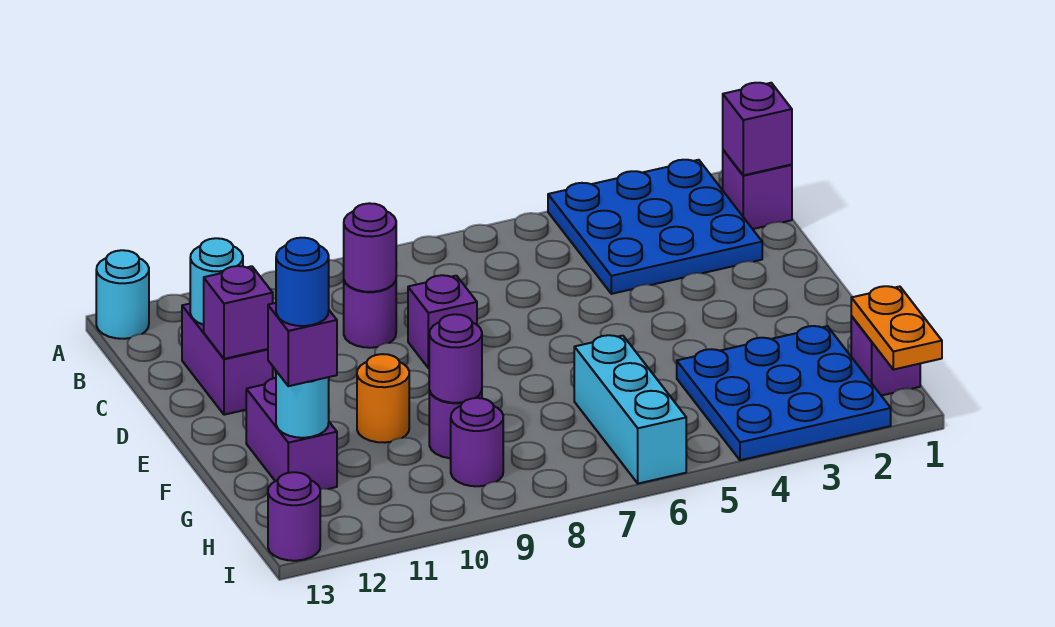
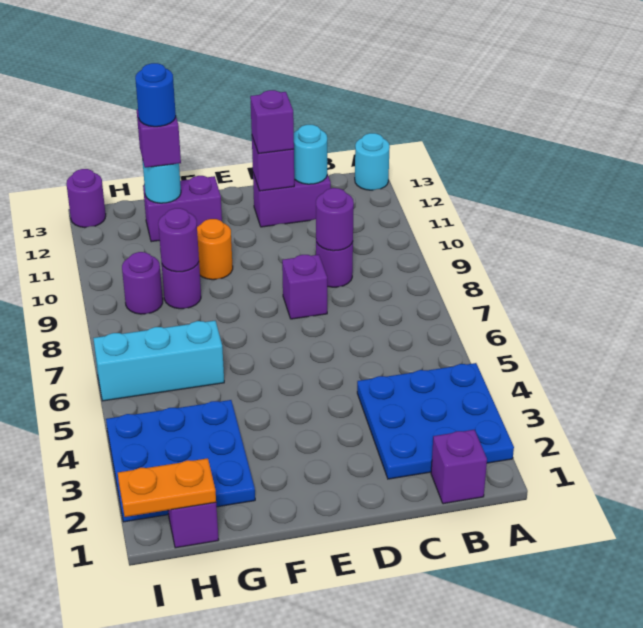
purple brick B1 level 2 -> purple brick D12 level 3

